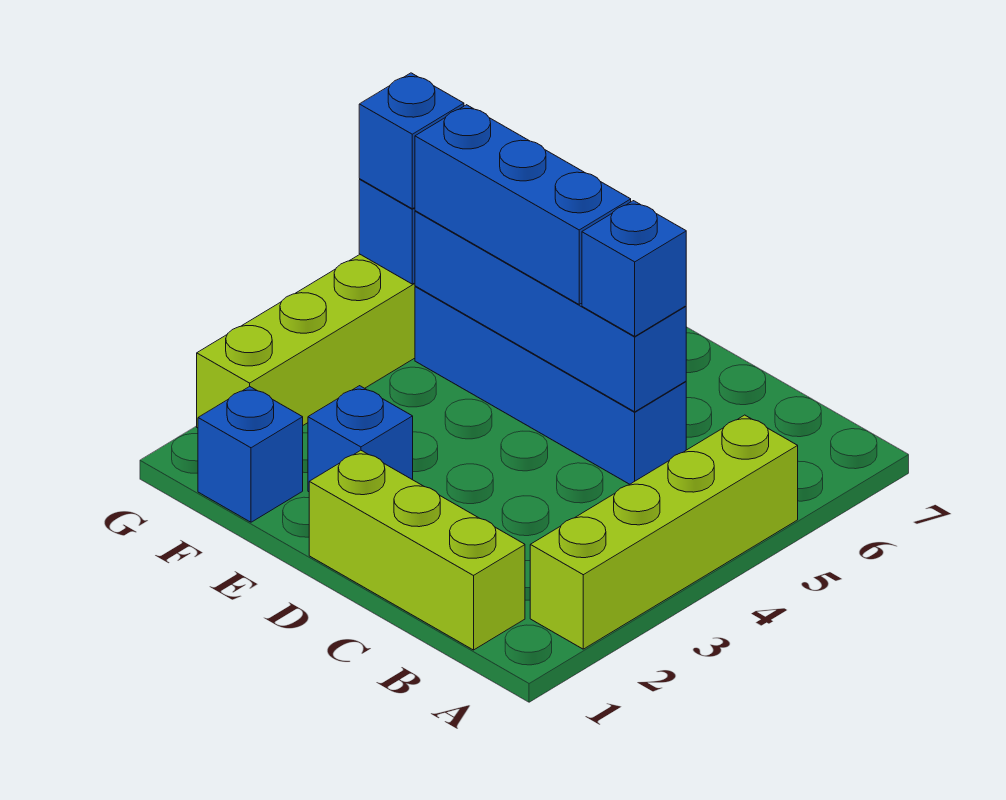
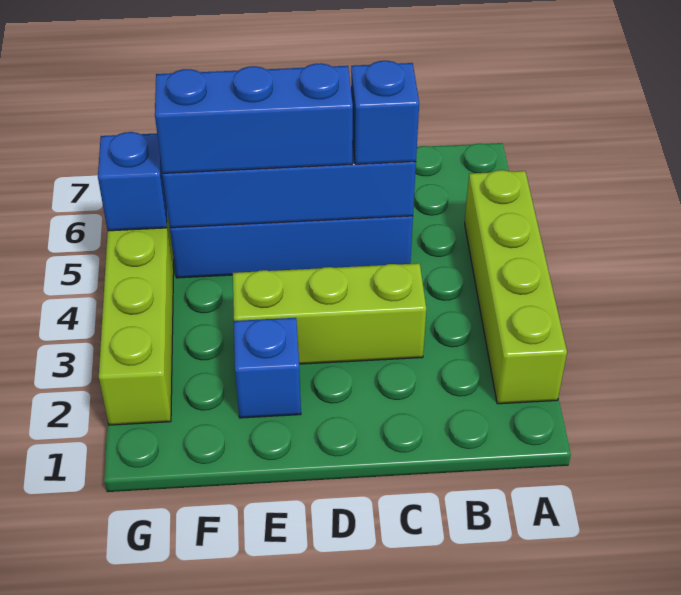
lime brick B1:D1 level 1 -> lime brick C3:E3 level 1
blue brick F1 level 1 -> none
blue brick G5 level 3 -> none

